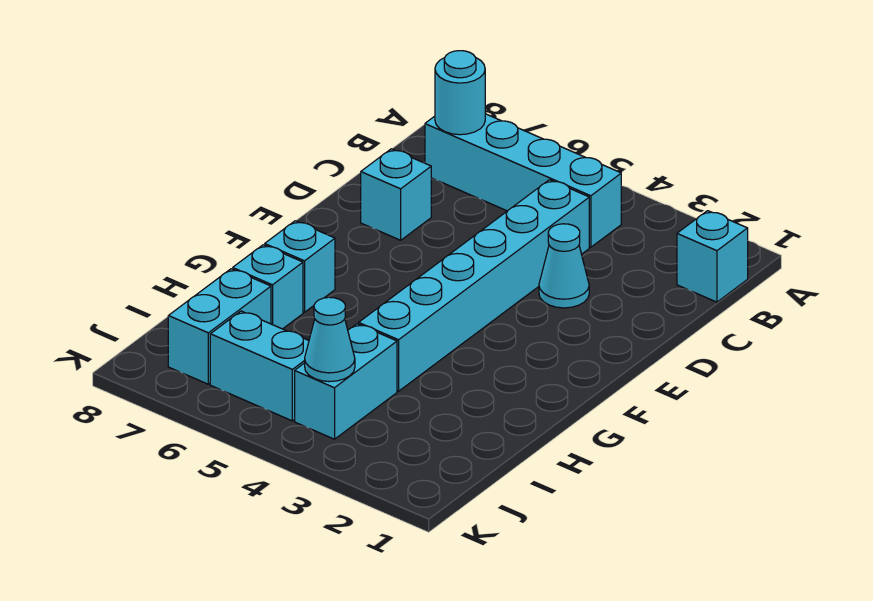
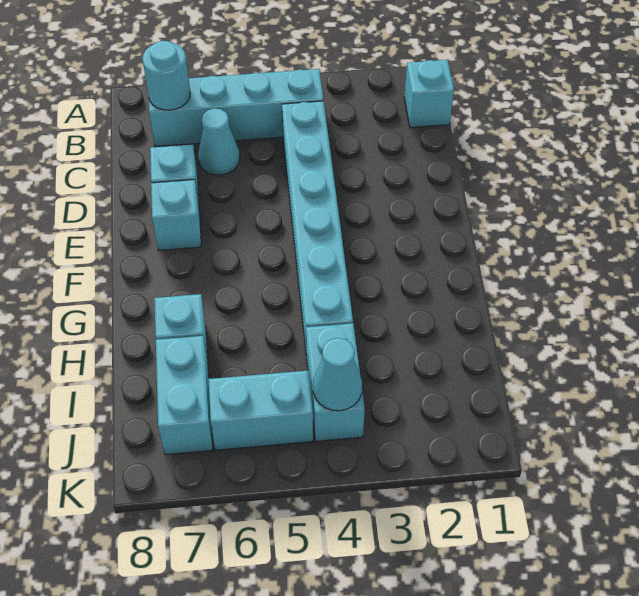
cyan cone D3 level 1 -> cyan cone C6 level 1
cyan brick G7 level 1 -> cyan brick E7 level 1

